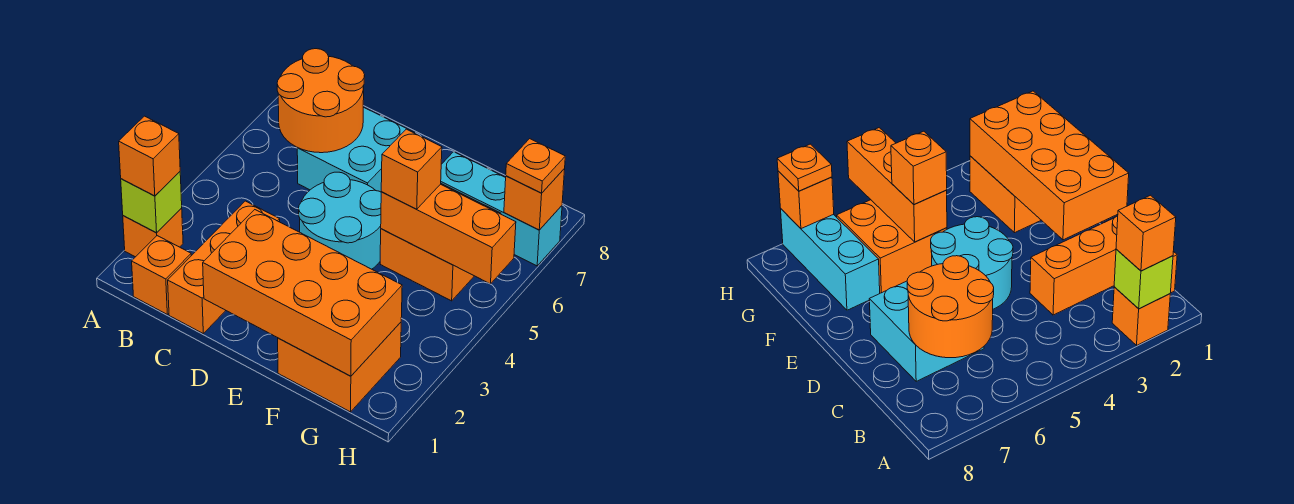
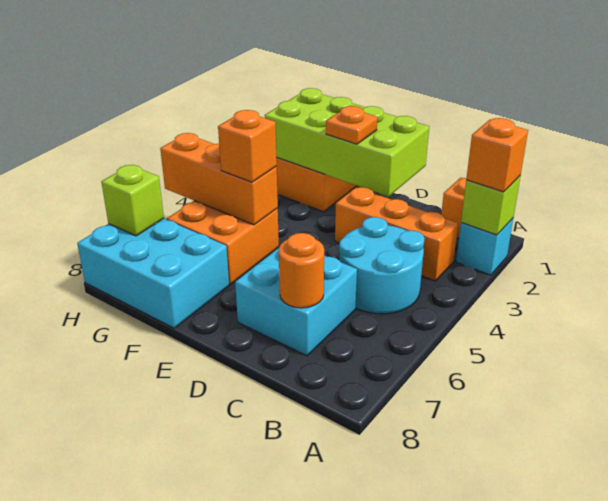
orange brick A2 level 1 -> cyan brick A2 level 1
orange round brick B6:C7 level 2 -> orange round brick C7 level 2
orange brick C1:C3 level 1 -> orange brick B3:D3 level 1
orange brick D1:G2 level 2 -> lime brick D1:G2 level 2
cyan round brick D4:E5 level 1 -> cyan round brick B4:C5 level 1
cyan brick F7:H7 level 1 -> cyan brick F7:H8 level 1
orange brick H7 level 2 -> lime brick H7 level 2
orange plate H7 level 3 -> orange plate E2 level 3

